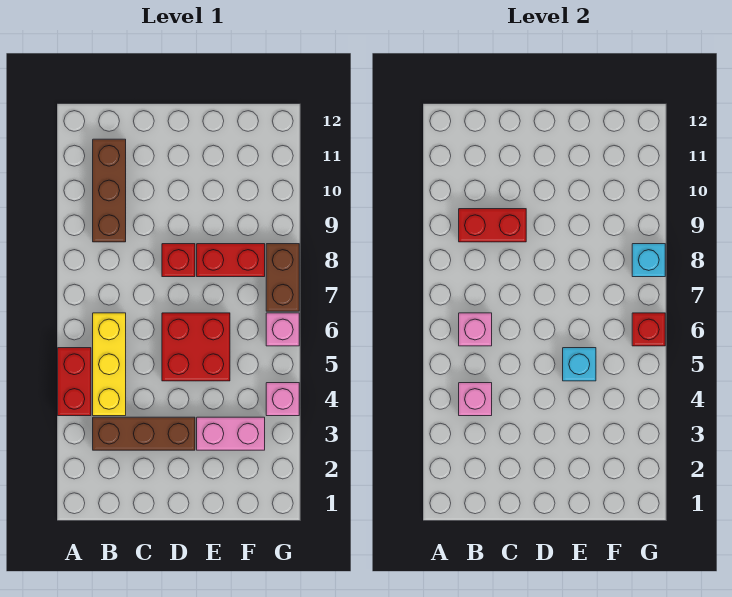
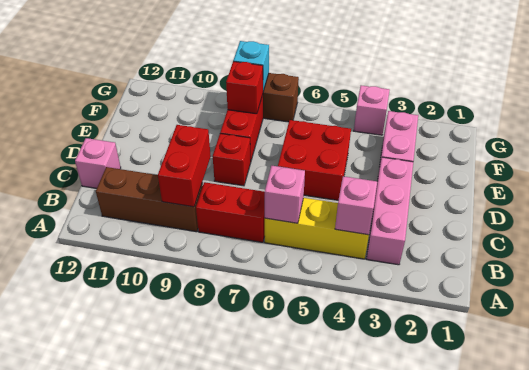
red brick A4:A5 level 1 -> red brick B7:B8 level 1
brown brick B3:D3 level 1 -> pink brick B3:D3 level 1
cyan brick E5 level 2 -> none
pink brick G6 level 1 -> pink brick C12 level 1
red brick G6 level 2 -> red brick F8 level 2

